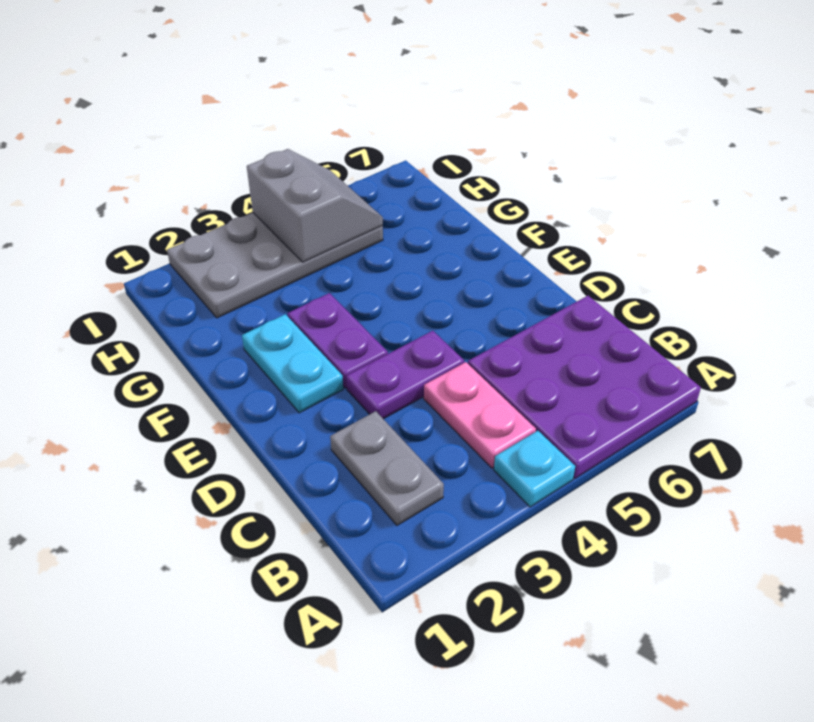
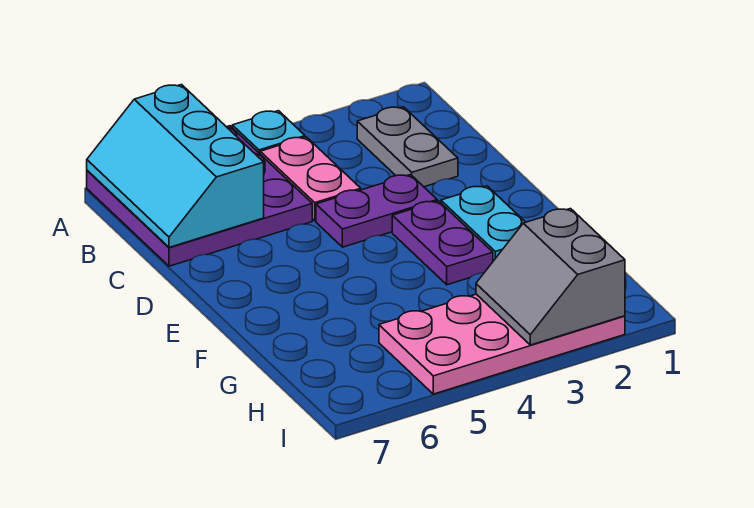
none -> cyan slope A6:C7 level 2 top 6
grey plate H2:I5 level 1 -> pink plate H2:I5 level 1
grey slope H4:I5 level 2 top 4 -> grey slope H2:I3 level 2 top 2

